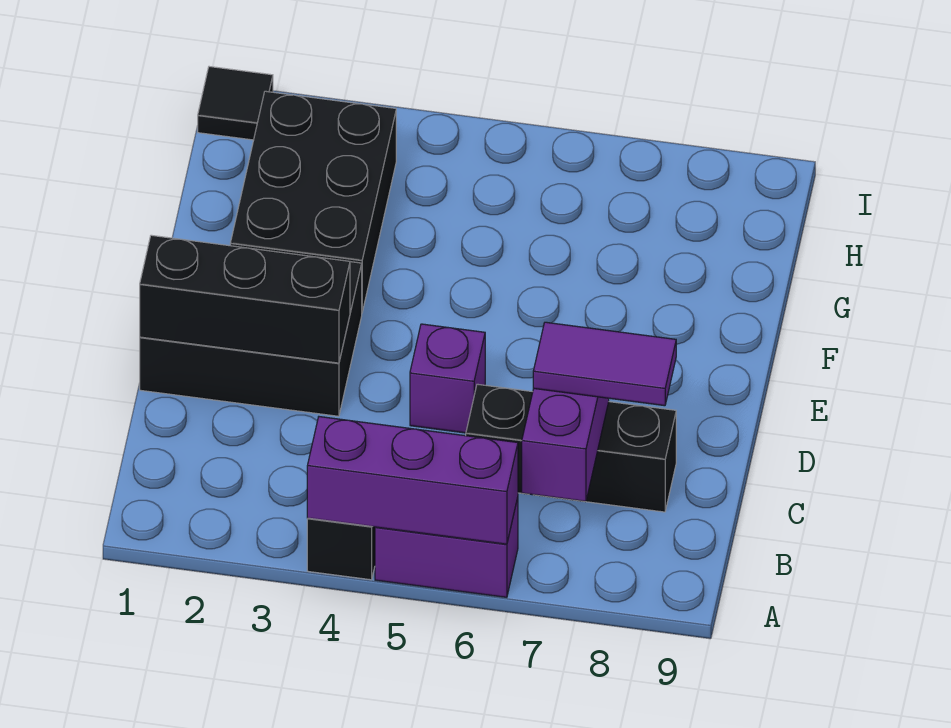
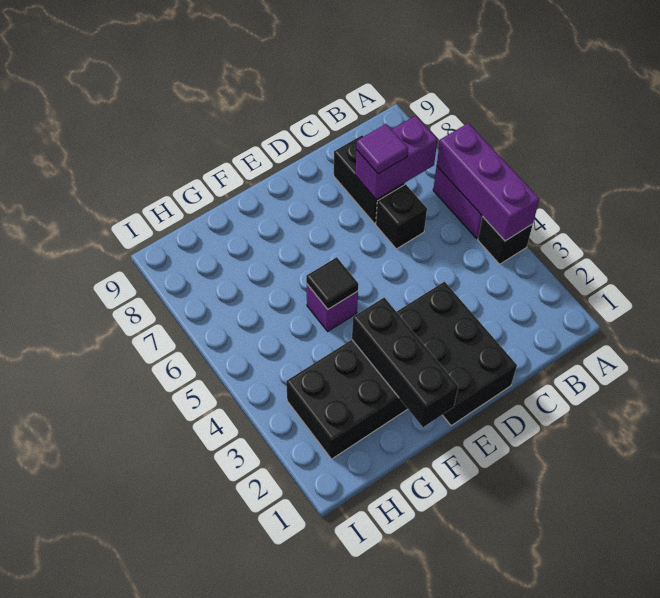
purple tile C7:C8 level 3 -> purple tile C7 level 3
black brick D1:D3 level 2 -> black brick F1:F3 level 2
purple brick D5 level 1 -> purple brick F5 level 1
black tile I1 level 1 -> black tile F5 level 2

